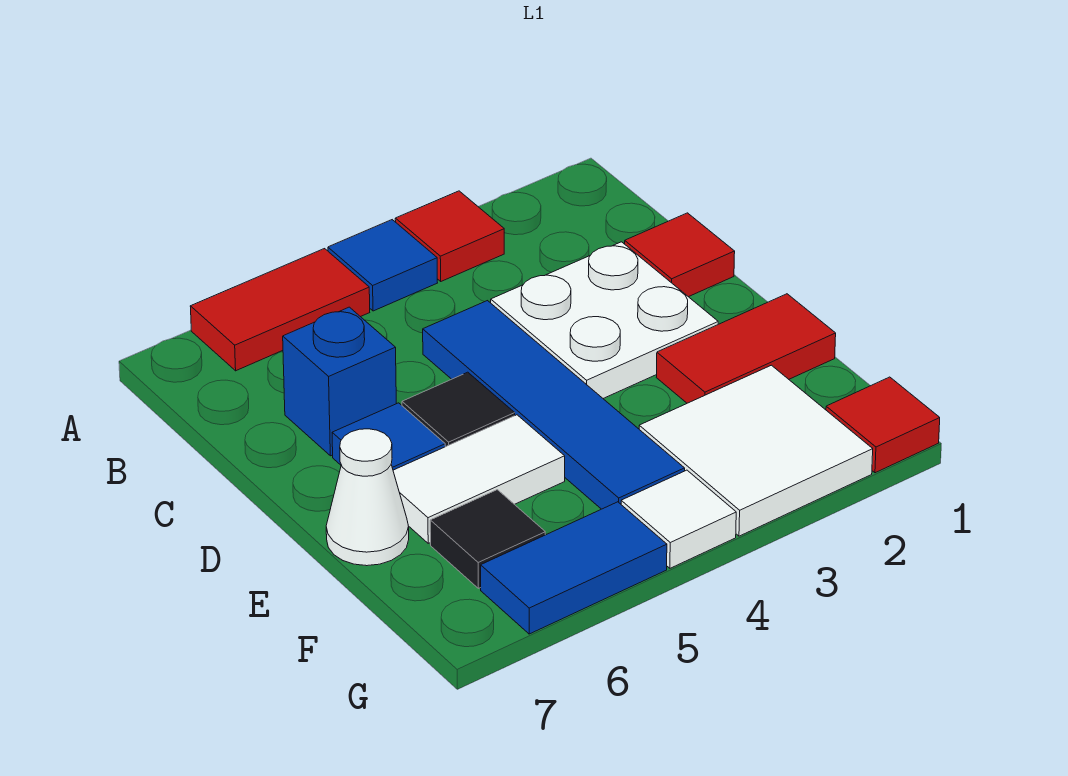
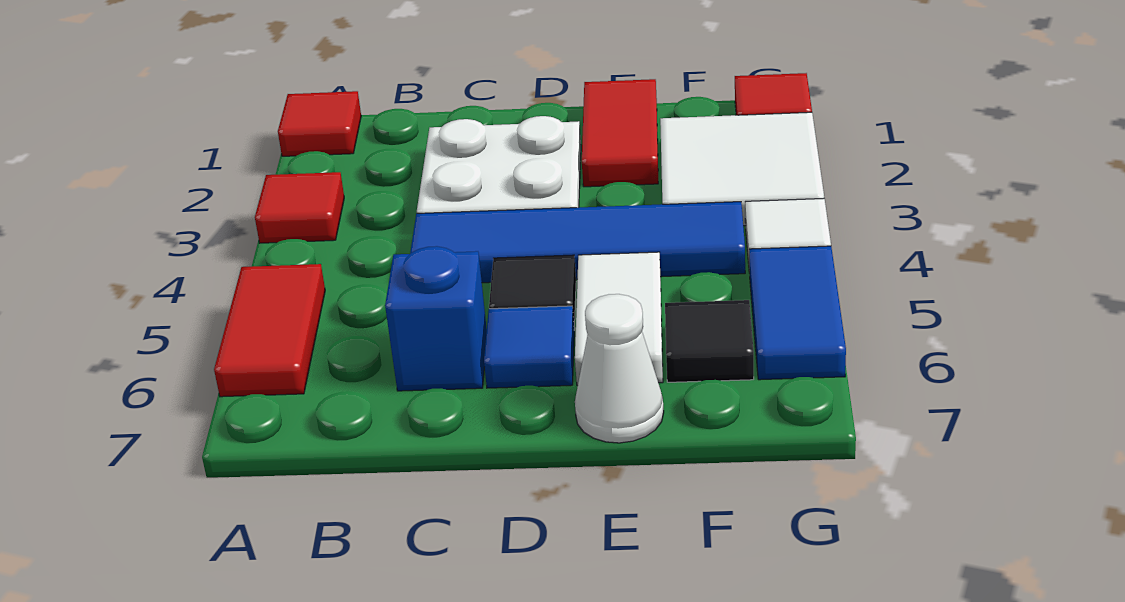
blue tile A4 level 1 -> none
red tile C1 level 1 -> red tile A1 level 1

